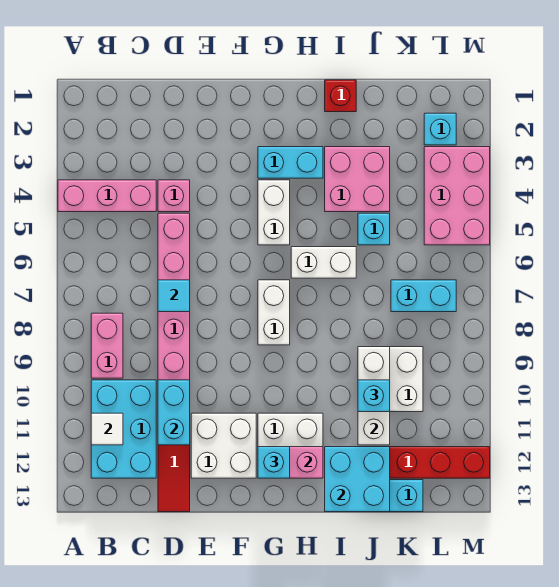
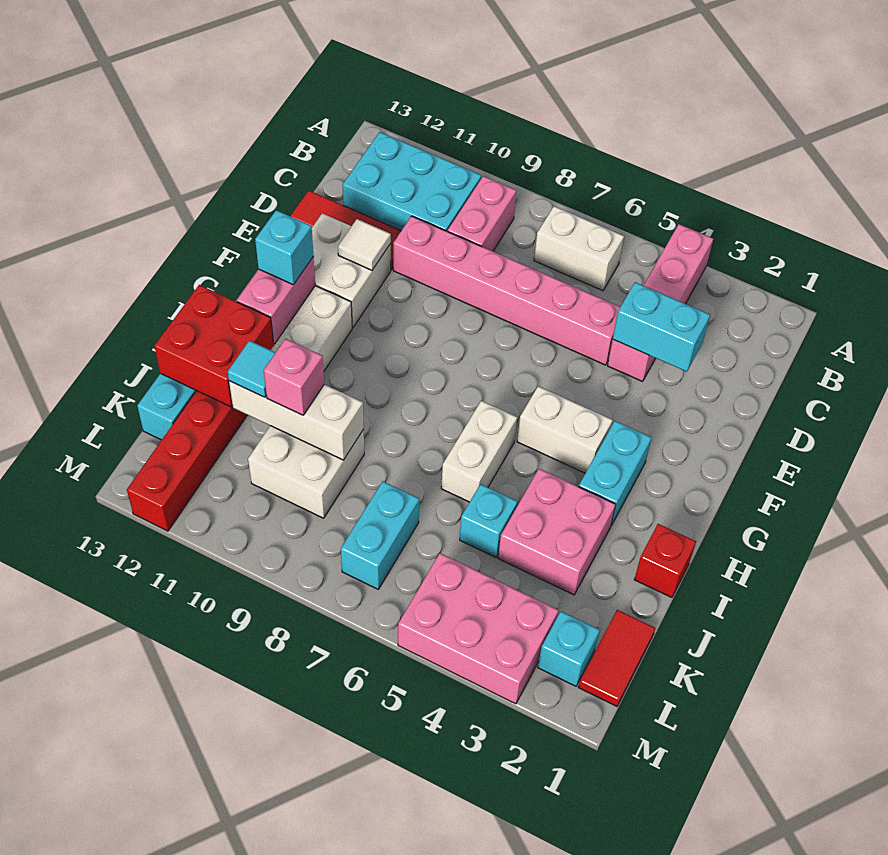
pink brick B8:B9 level 1 -> pink brick B9:C9 level 1
white tile B11 level 2 -> white tile E11 level 2
cyan tile D7 level 2 -> cyan tile J11 level 3
cyan brick D10:D11 level 2 -> cyan brick D3:D4 level 2
white brick G7:G8 level 1 -> white brick B6:B7 level 1
cyan brick I12:J13 level 2 -> red brick I12:J13 level 2
cyan brick J10 level 3 -> pink brick J10 level 3
none -> red tile K1:L1 level 1

